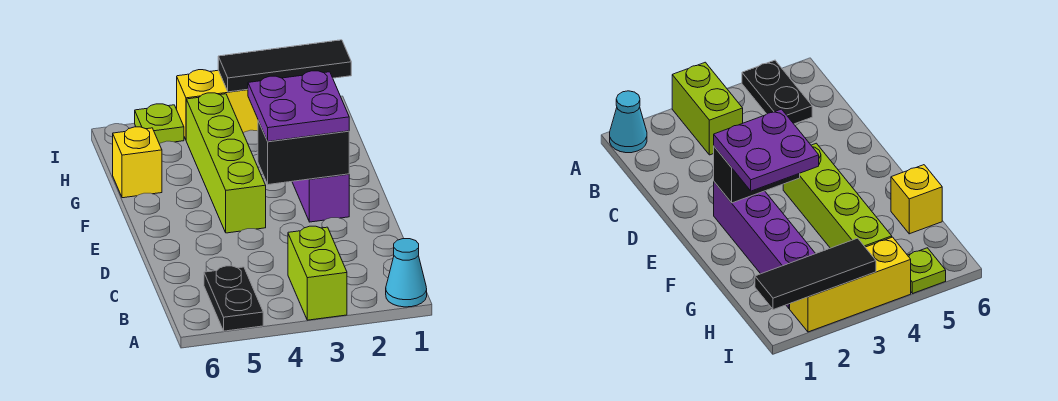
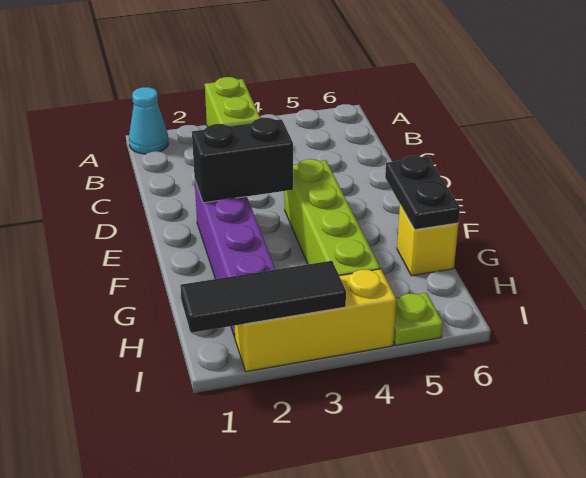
black plate A5:B5 level 1 -> black plate F6:G6 level 2
purple plate E2:F3 level 3 -> none

